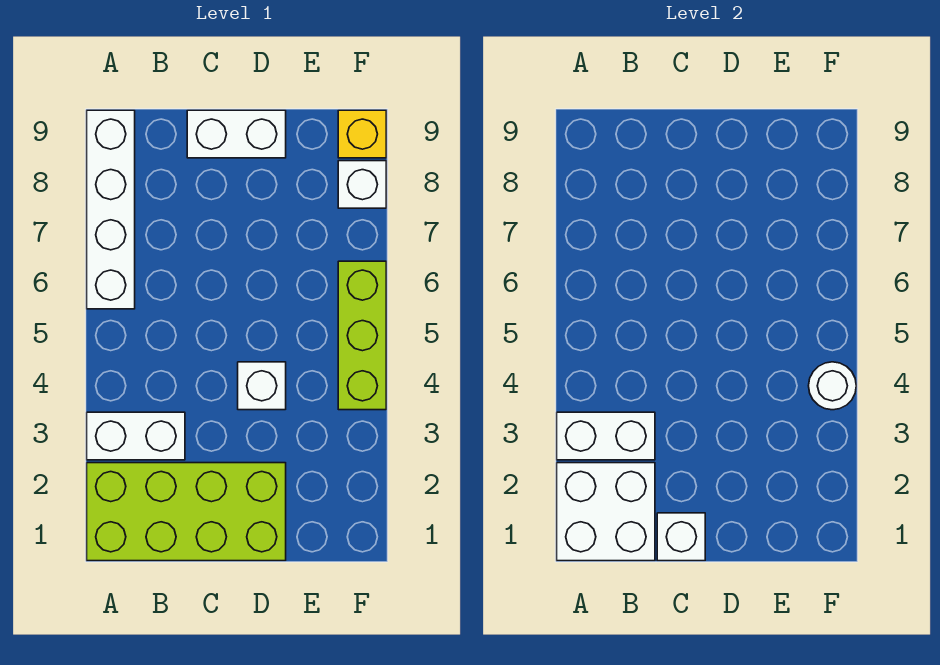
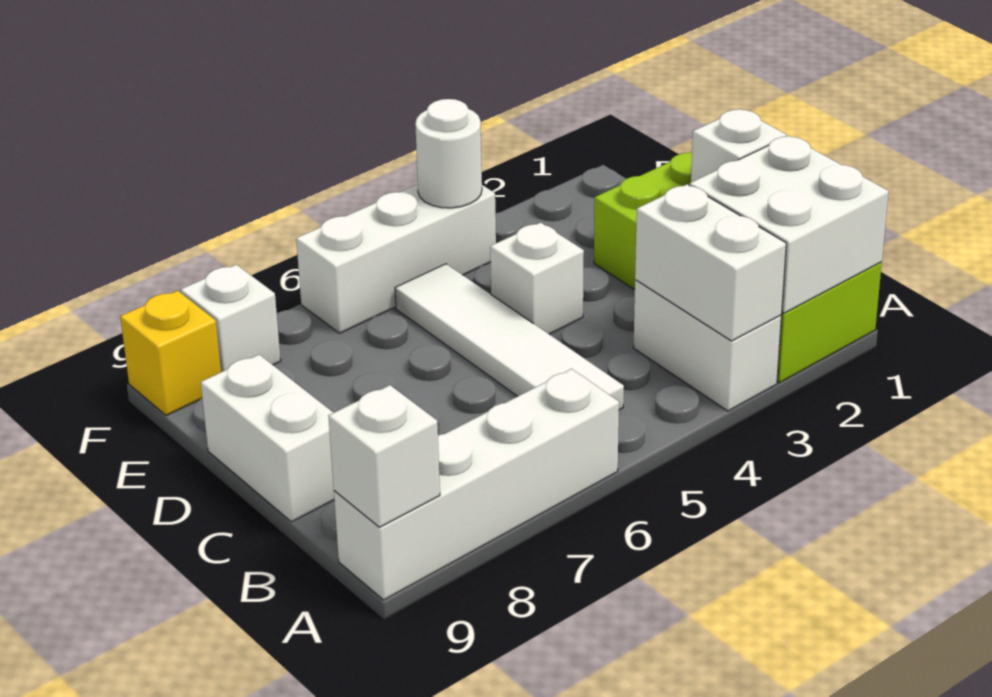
none -> white brick A9 level 2
none -> white tile B5:E5 level 1
lime brick F4:F6 level 1 -> white brick F4:F6 level 1

